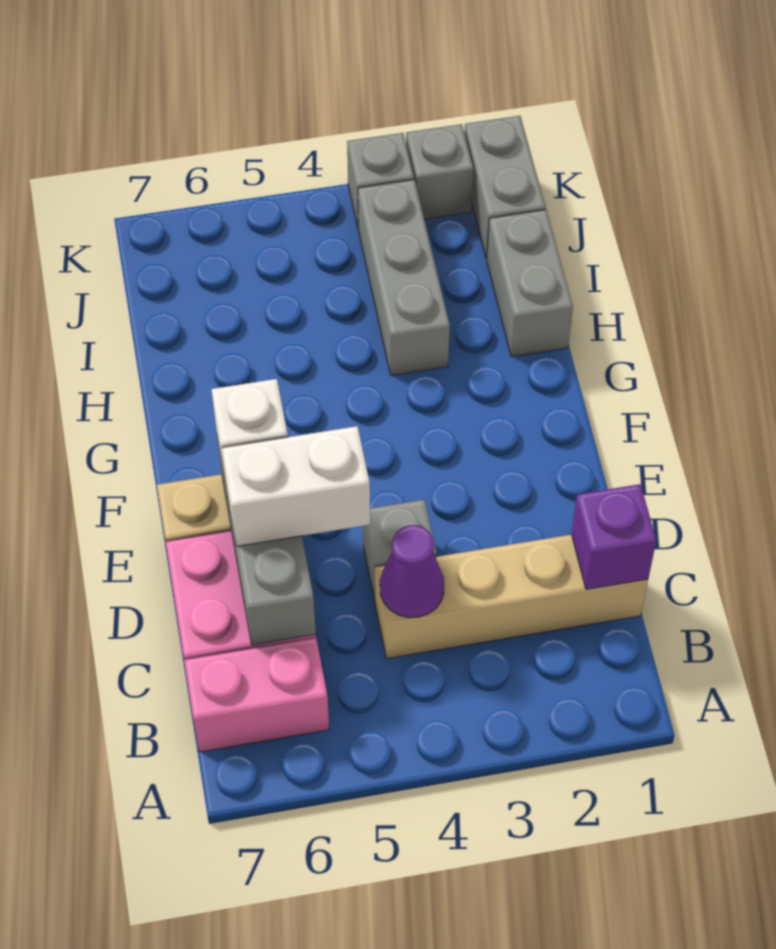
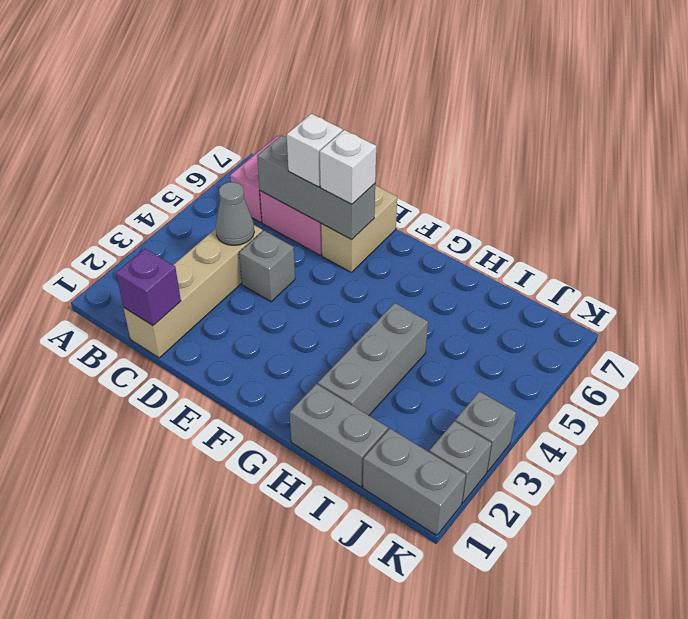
purple cone C4 level 2 -> grey cone C4 level 2
white brick D5:D6 level 3 -> white brick D6 level 3
grey brick H3:J3 level 1 -> grey brick H2:H4 level 1

